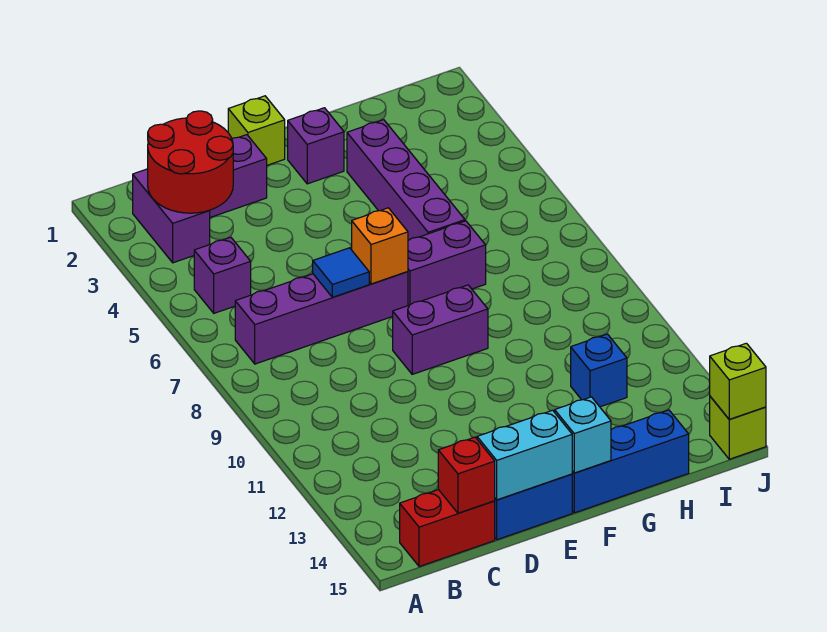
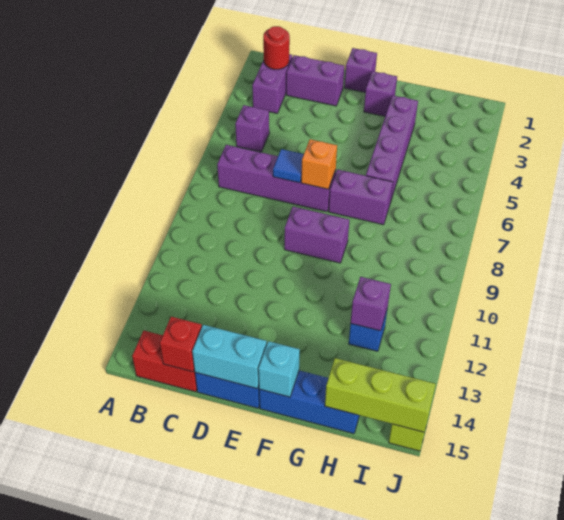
red round brick B2:C3 level 2 -> red round brick B2 level 2
lime brick E1 level 1 -> purple brick E1 level 1
none -> purple brick H12 level 2
lime brick J15 level 2 -> lime brick H15:J15 level 2

